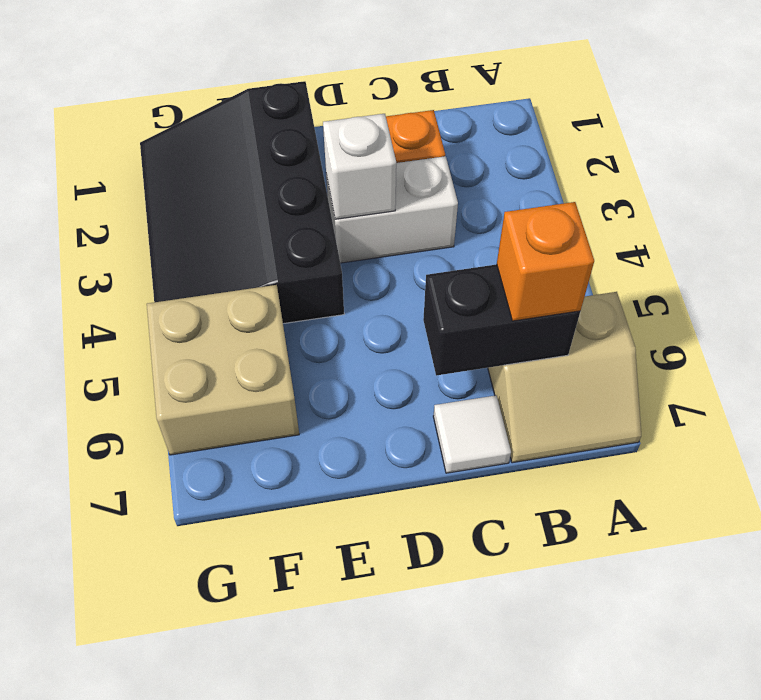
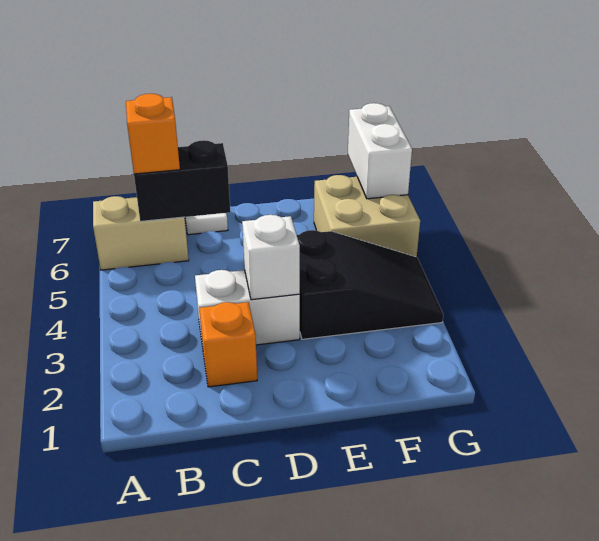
black slope E1:G4 level 1 top E -> black slope E3:G4 level 1 top E
none -> white brick G6:G7 level 2

